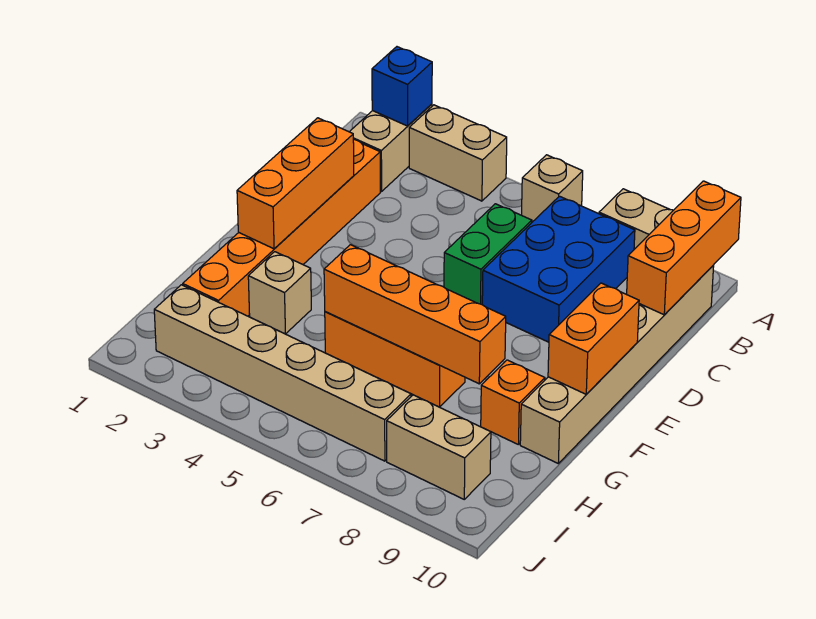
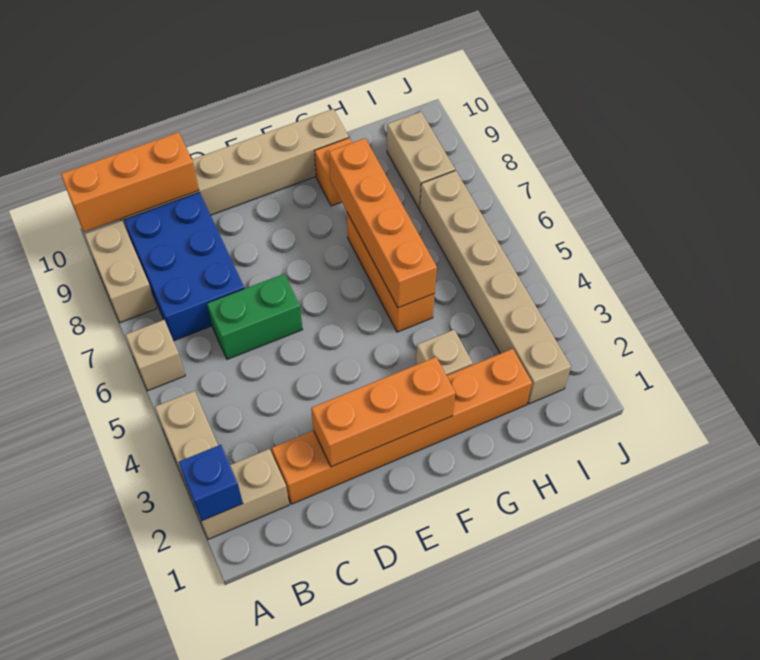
blue brick B7:D8 level 1 -> blue brick B7:C9 level 1
orange brick E10:F10 level 2 -> none

